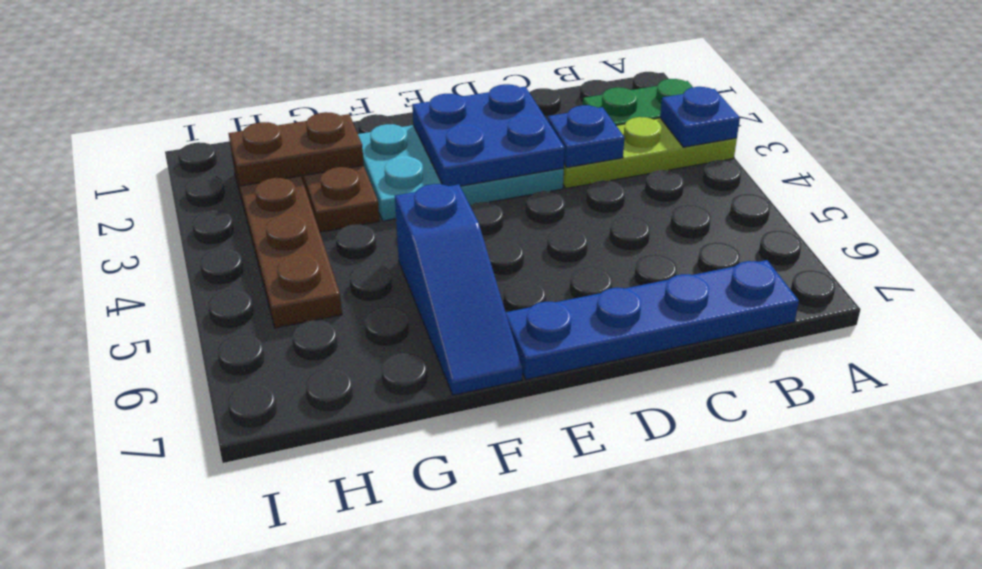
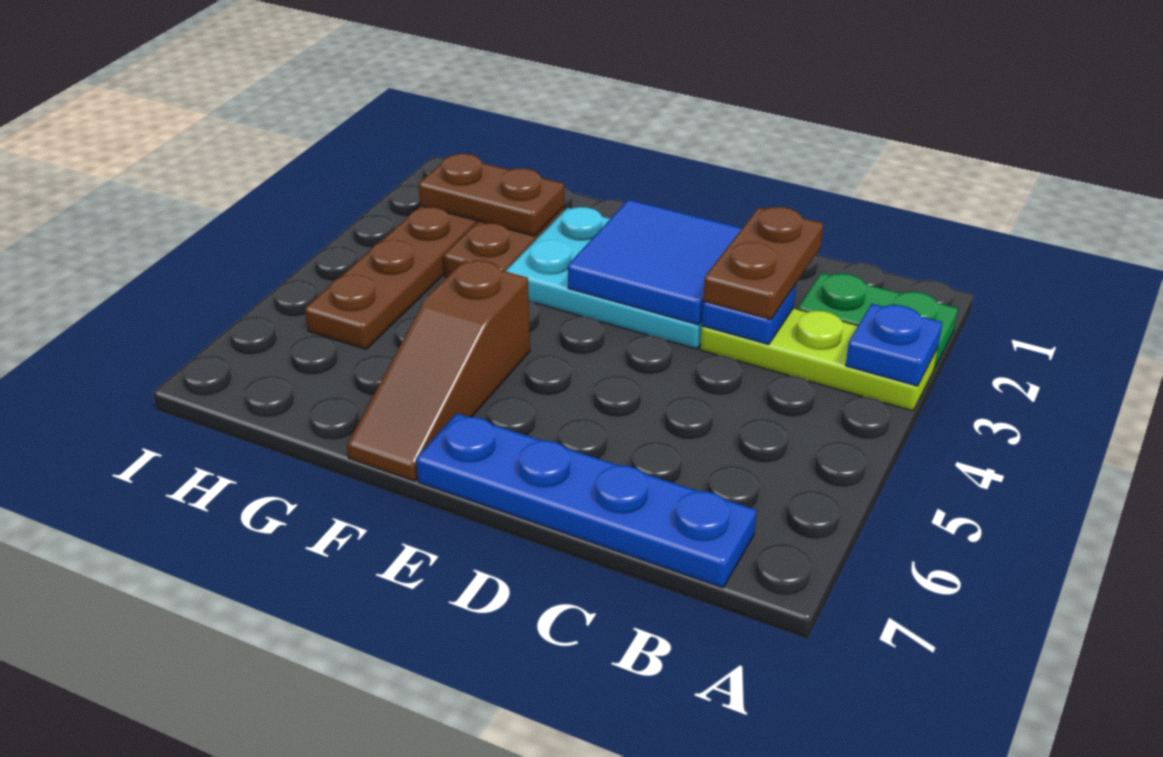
none -> brown plate C2:C3 level 3
blue plate D2:E3 level 2 -> blue tile D2:E3 level 2
blue slope F5:F7 level 1 top 5 -> brown slope F5:F7 level 1 top 5

